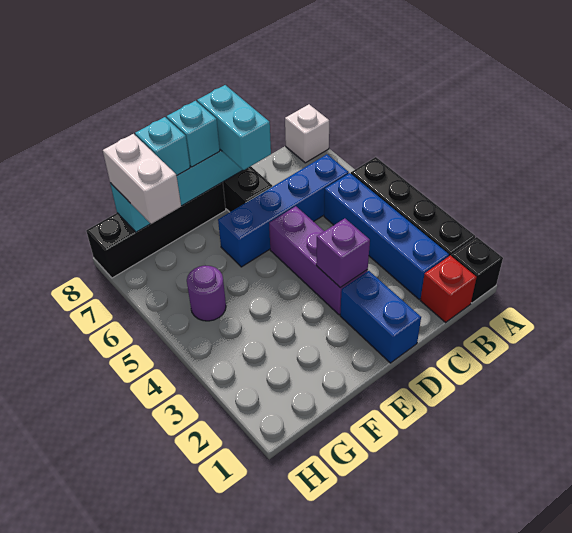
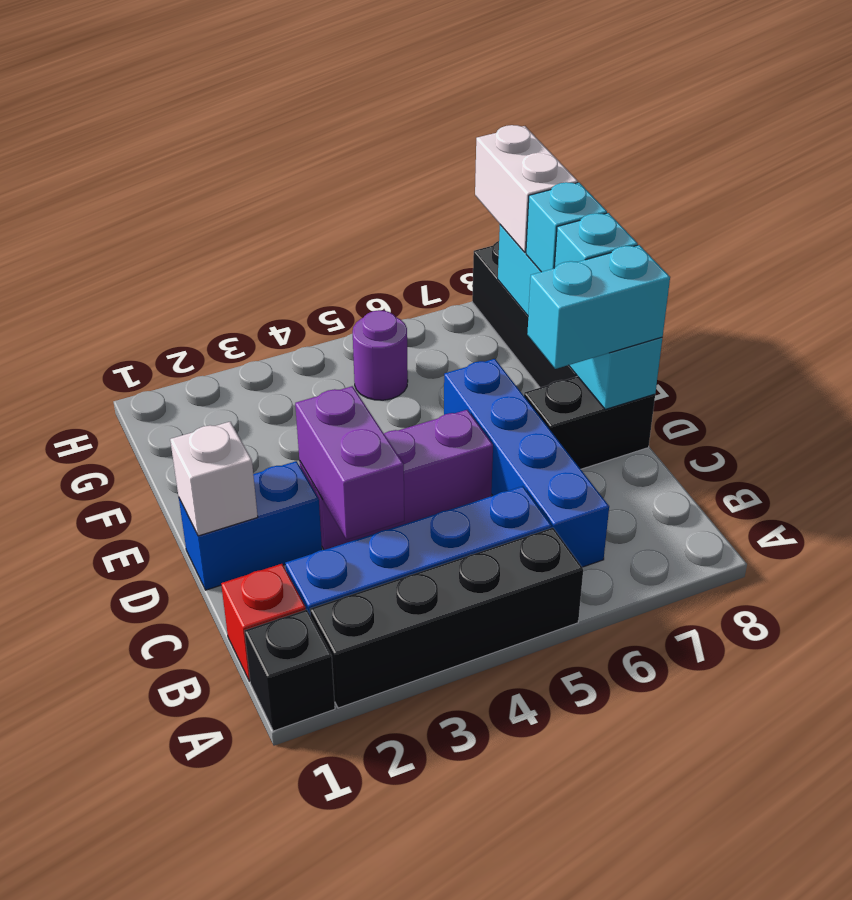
white brick A8 level 1 -> white brick D1 level 2
purple brick D3 level 2 -> purple brick C3:D3 level 2
white brick G7:G8 level 3 -> white brick G8:H8 level 3

